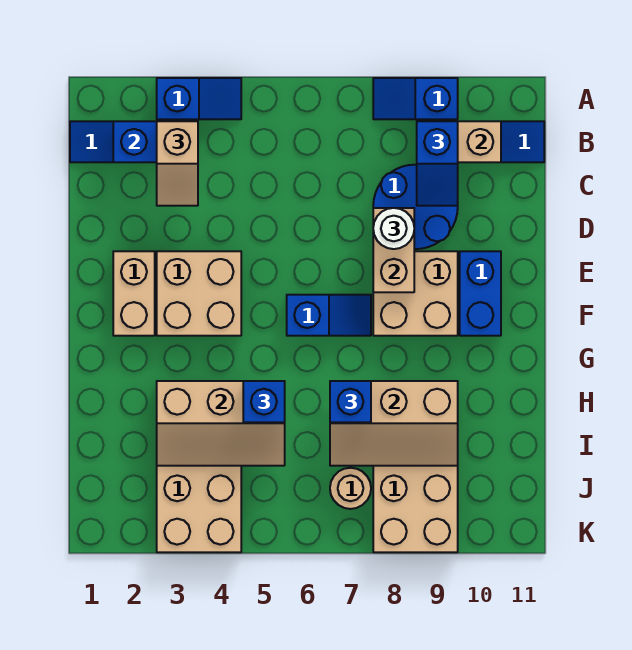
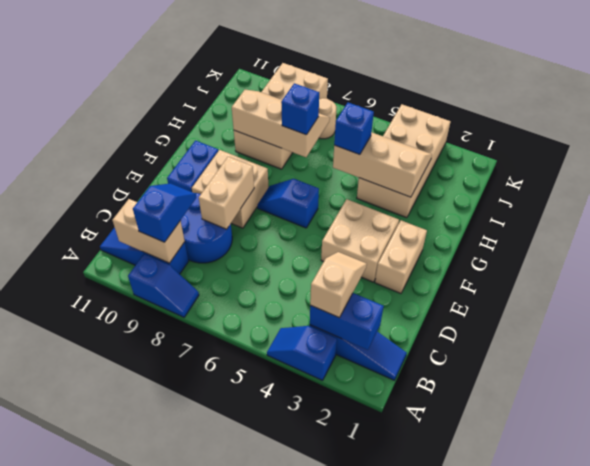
white round brick D8 level 3 -> none

